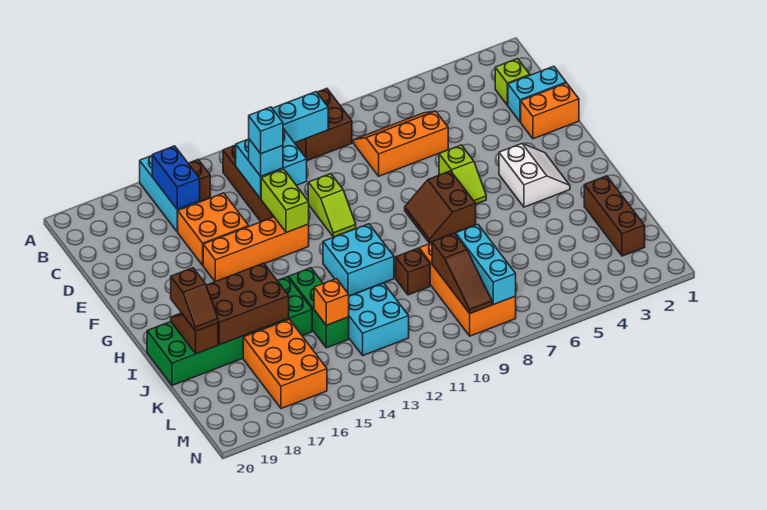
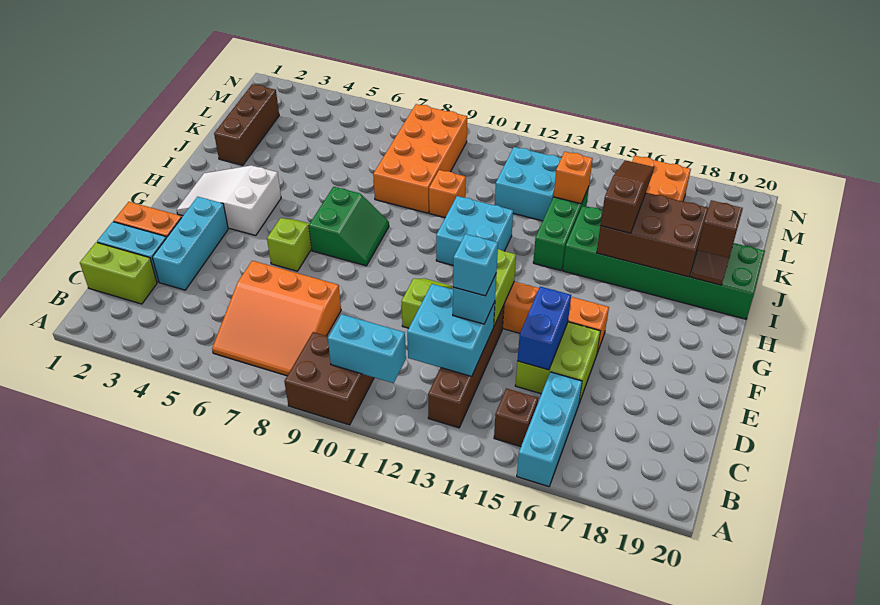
blue brick B16:C16 level 2 -> blue brick D15:E15 level 2
lime brick C2 level 1 -> lime brick C1:C2 level 1
orange slope C6:D8 level 1 top D -> orange slope B6:D8 level 1 top D
orange brick D15:E16 level 1 -> lime brick D15:E16 level 1
white slope G3:H4 level 1 top 4 -> white slope G2:H4 level 1 top 4
brown slope G7:H8 level 1 top 7 -> green slope G7:H8 level 1 top 7
brown brick J10 level 1 -> orange brick J10 level 1
cyan brick K8:M8 level 2 -> cyan brick D3:F3 level 1
brown slope K9:M9 level 2 top K -> brown slope I16:K16 level 3 top I

